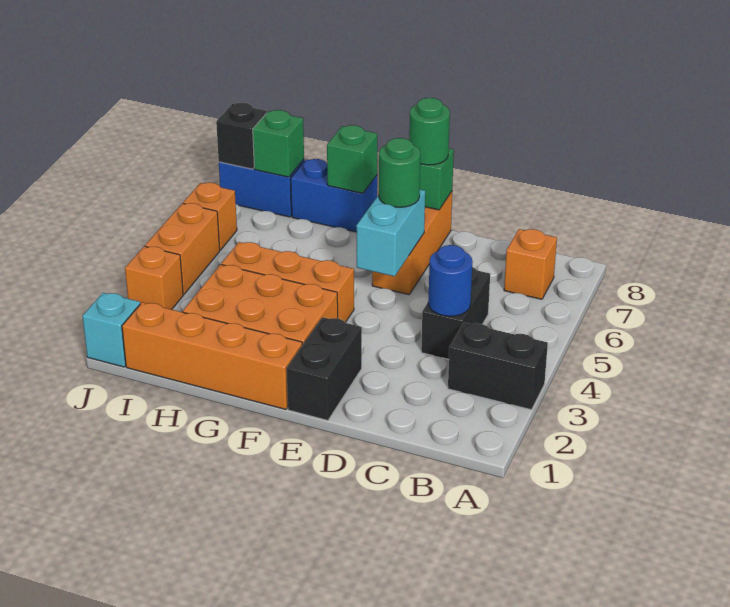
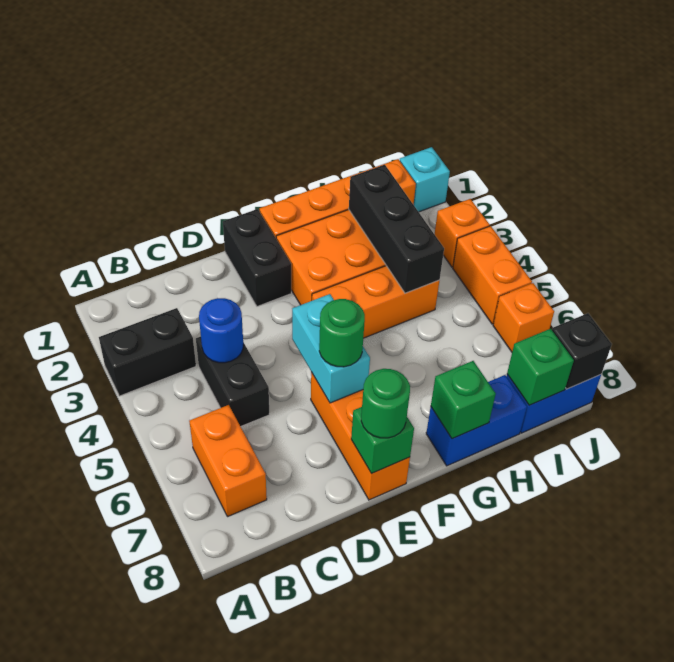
orange brick B7 level 1 -> orange brick B6:B7 level 1
none -> black brick H2:H4 level 2

